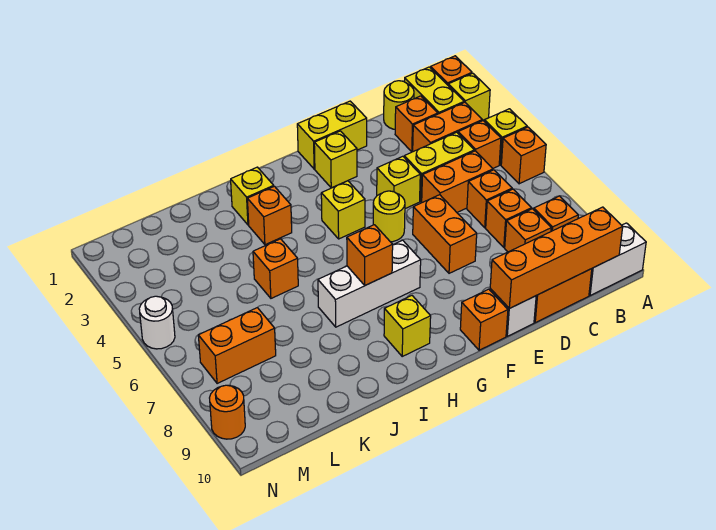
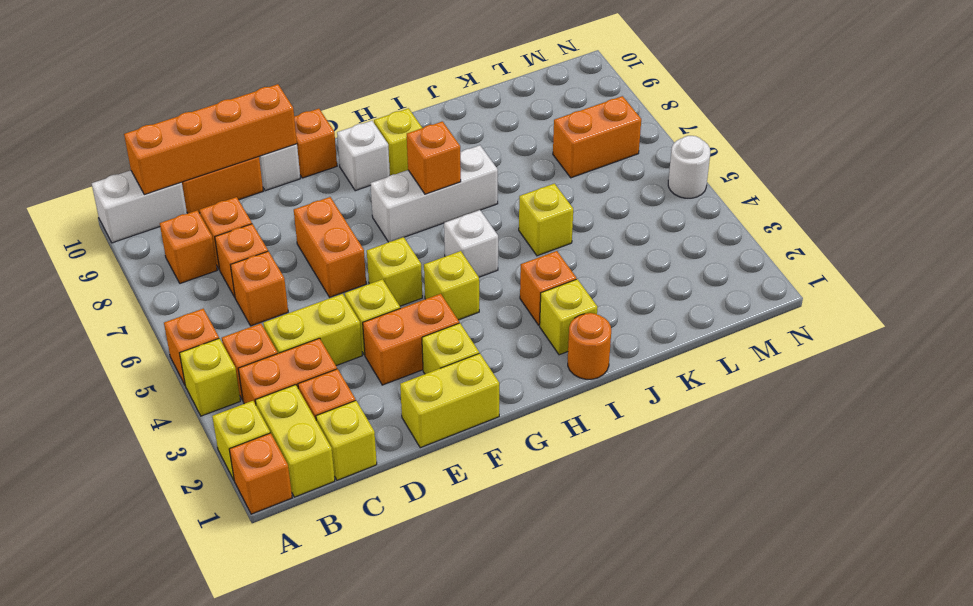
yellow round brick C1 level 1 -> yellow brick C1 level 1
orange brick C5:D5 level 1 -> orange brick E3:F3 level 1
yellow round brick F5 level 1 -> yellow brick F5 level 1
none -> white brick G9 level 1
none -> white brick H5 level 1
orange brick J5 level 1 -> yellow brick J5 level 1
orange round brick N9 level 1 -> orange round brick I1 level 1

